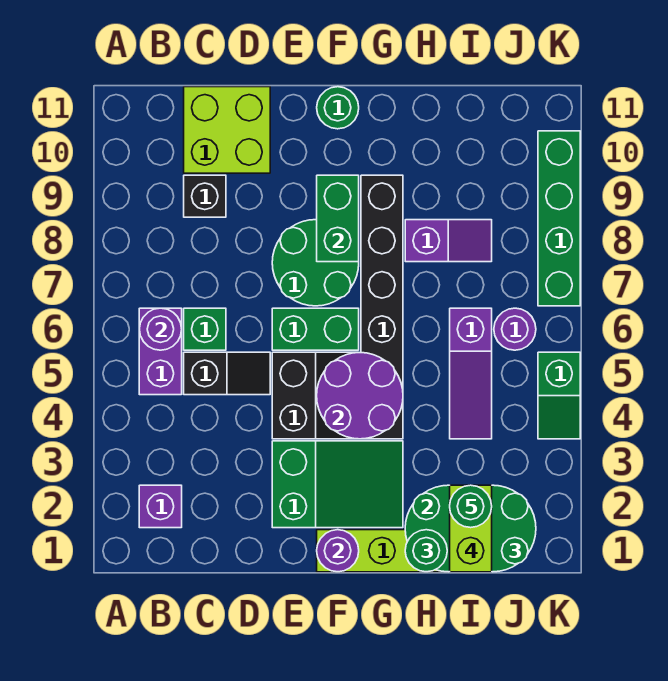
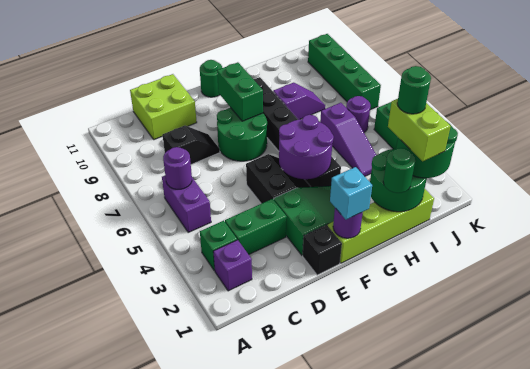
black slope C5:D5 level 1 top C -> black slope C8:D8 level 1 top C
green brick C6 level 1 -> green brick B3 level 1
black brick C9 level 1 -> black brick E1 level 1
green brick E6:F6 level 1 -> green brick C3:D3 level 1
none -> cyan brick F1 level 3

